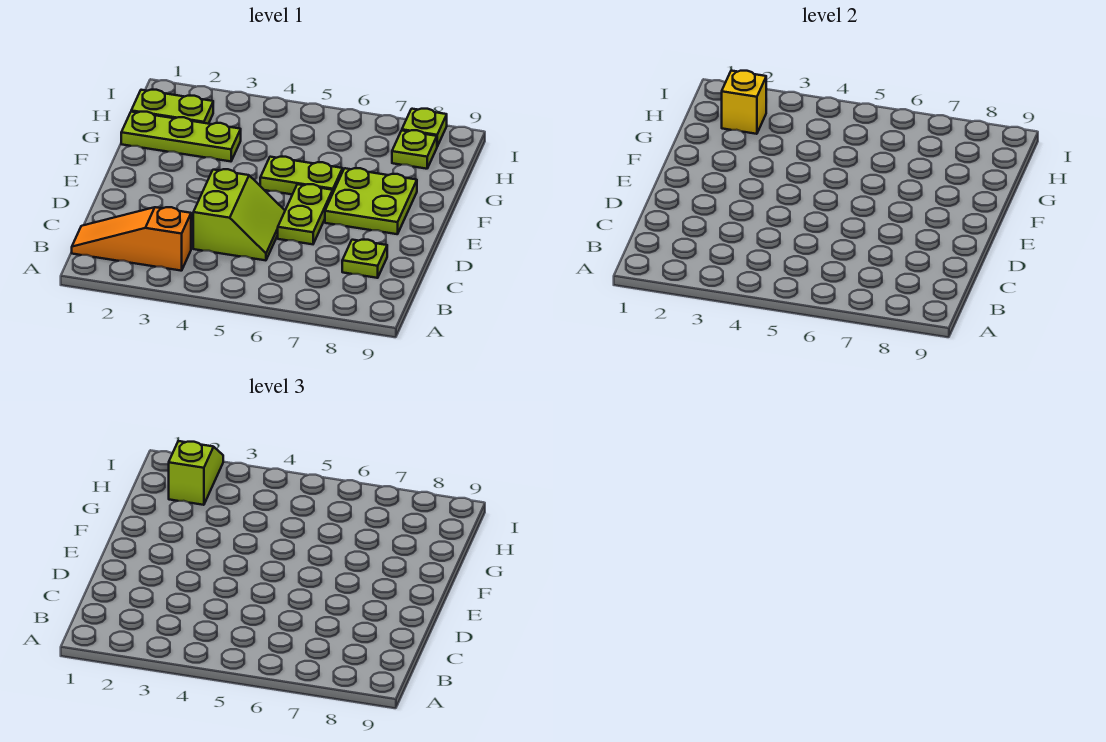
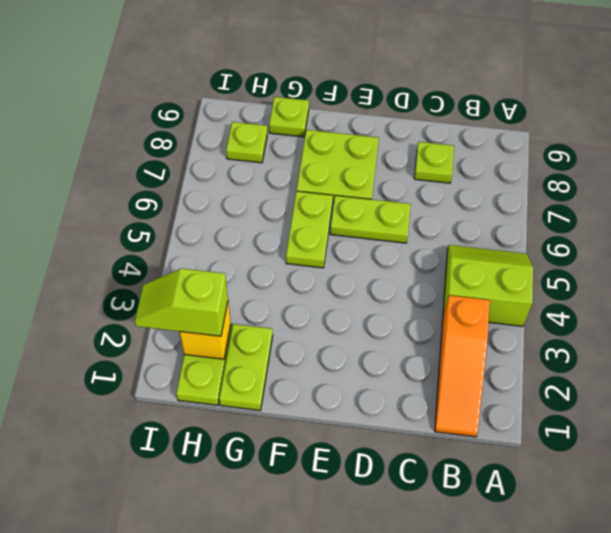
lime slope C4:D5 level 1 top 4 -> lime slope A4:B5 level 1 top 4
lime plate G1:G3 level 1 -> lime plate G1:G2 level 1
lime plate I8 level 1 -> lime plate G9 level 1

